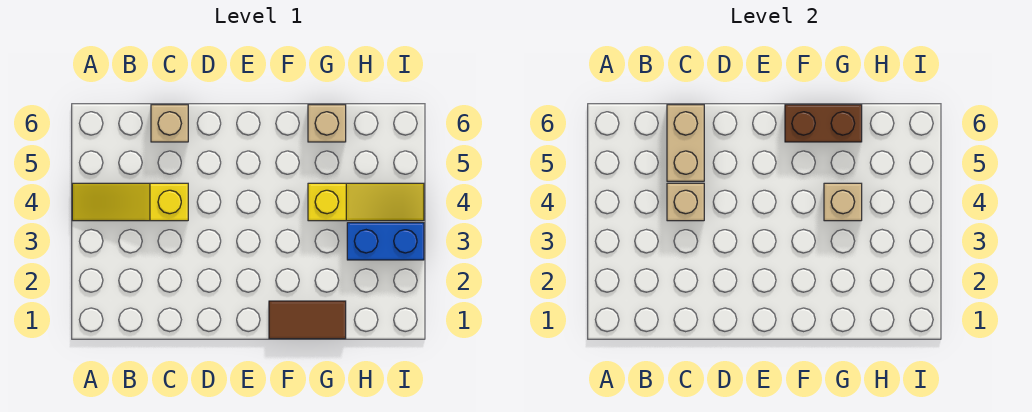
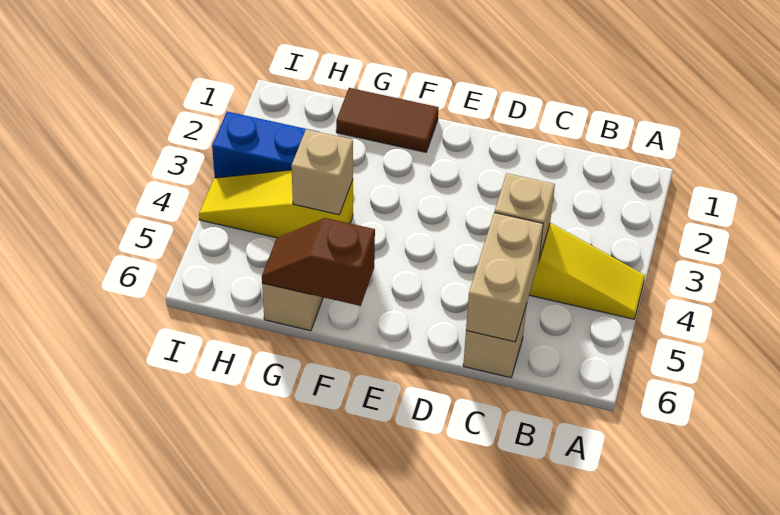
brown brick F6:G6 level 2 -> brown slope F6:G6 level 2 top F

